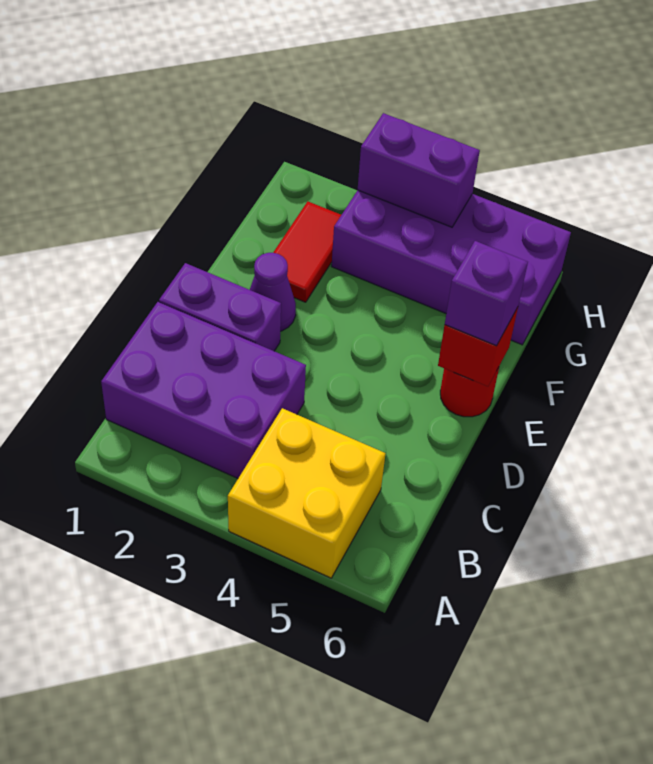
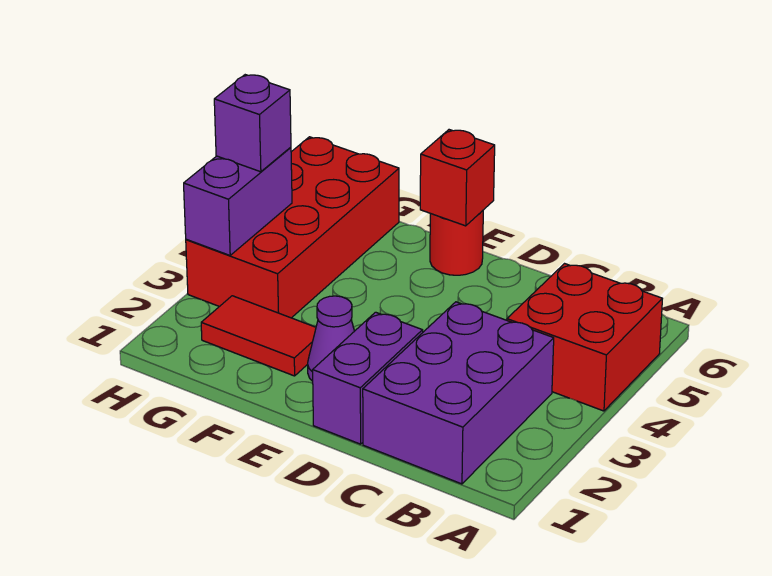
yellow brick A4:B5 level 1 -> red brick A4:B5 level 1
purple brick E6 level 3 -> purple brick H4 level 3
purple brick G3:H6 level 1 -> red brick G3:H6 level 1

